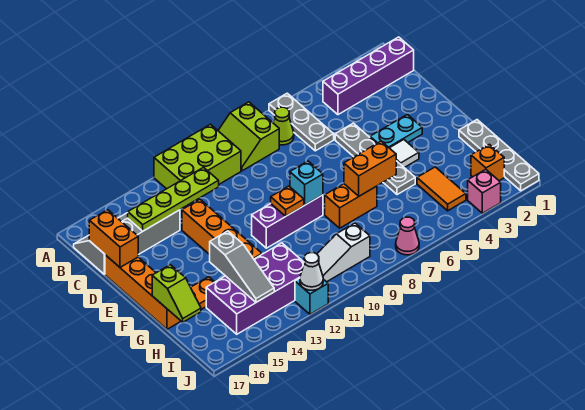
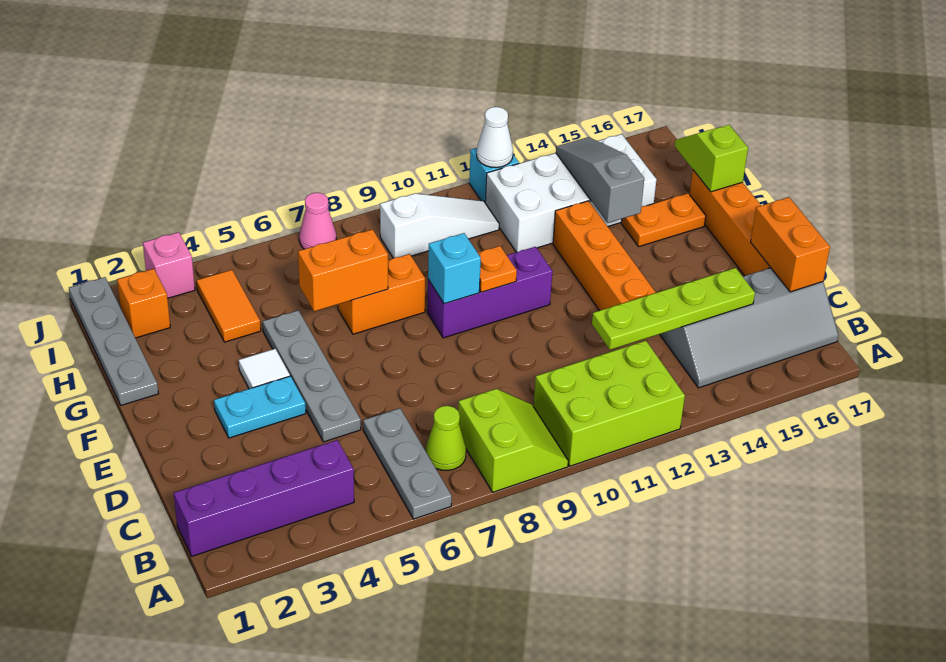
purple brick H12:I15 level 1 -> white brick H12:I15 level 1

